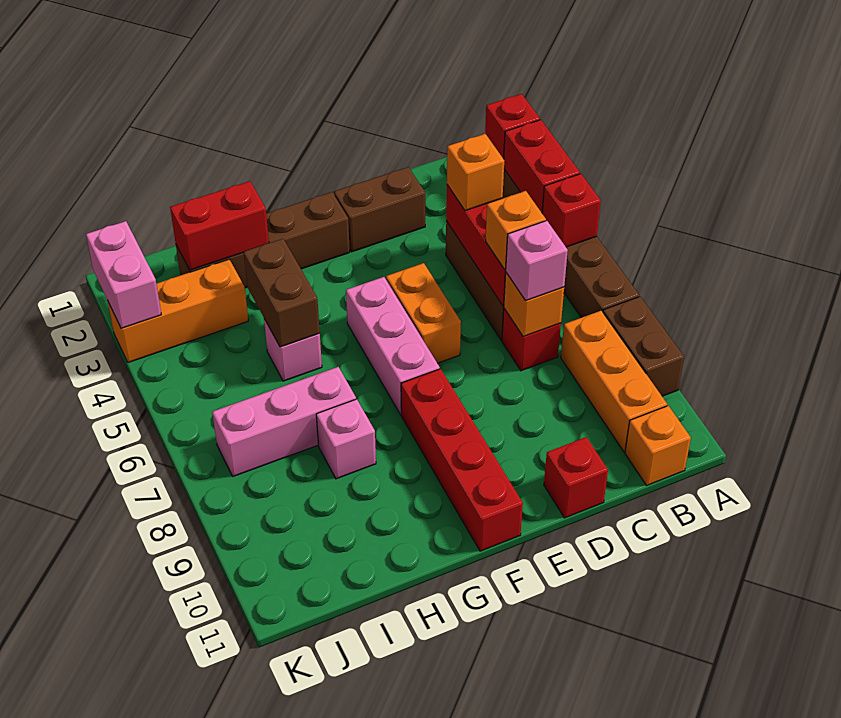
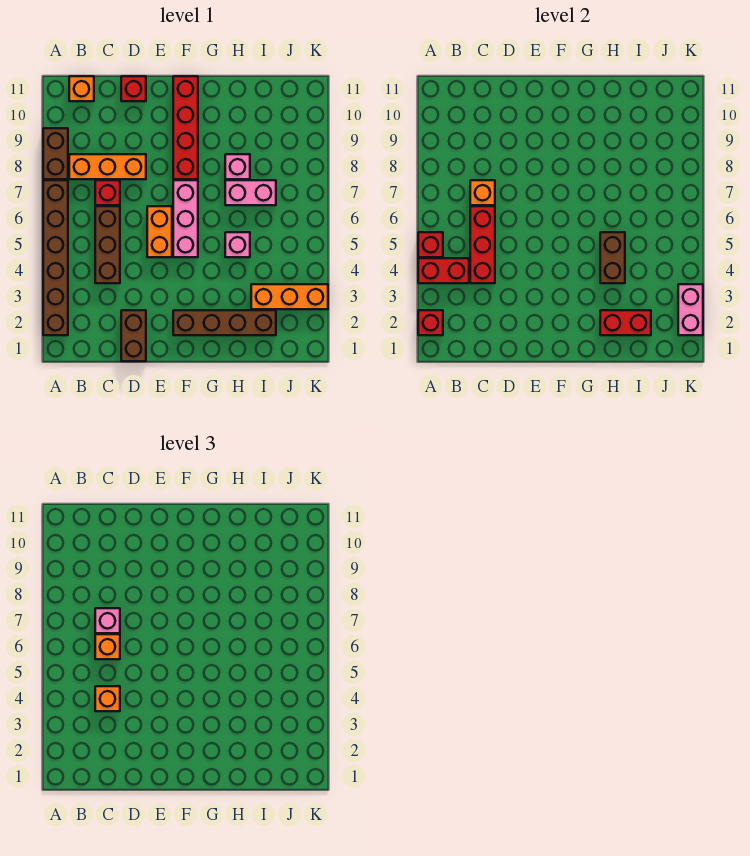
red brick A3:A4 level 2 -> red brick A4:B4 level 2
orange brick B8:B10 level 1 -> orange brick B8:D8 level 1
brown brick D2:E2 level 1 -> brown brick D1:D2 level 1
pink brick H7:J7 level 1 -> pink brick H7:I7 level 1

